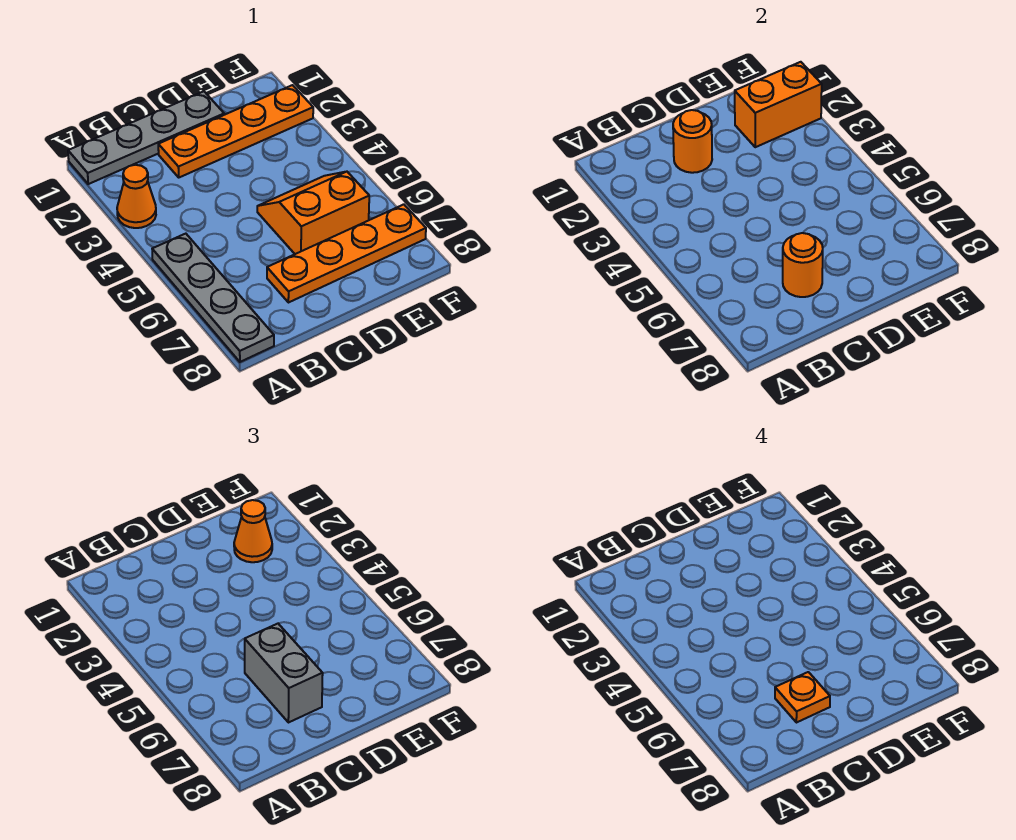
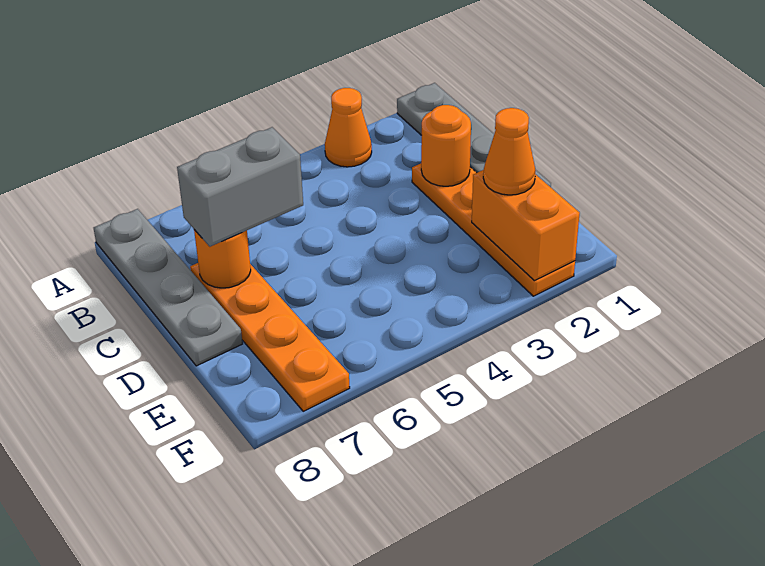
grey plate A5:A8 level 1 -> grey plate A8:D8 level 1
orange plate C7 level 4 -> none
orange slope D5:E6 level 1 top 6 -> none

